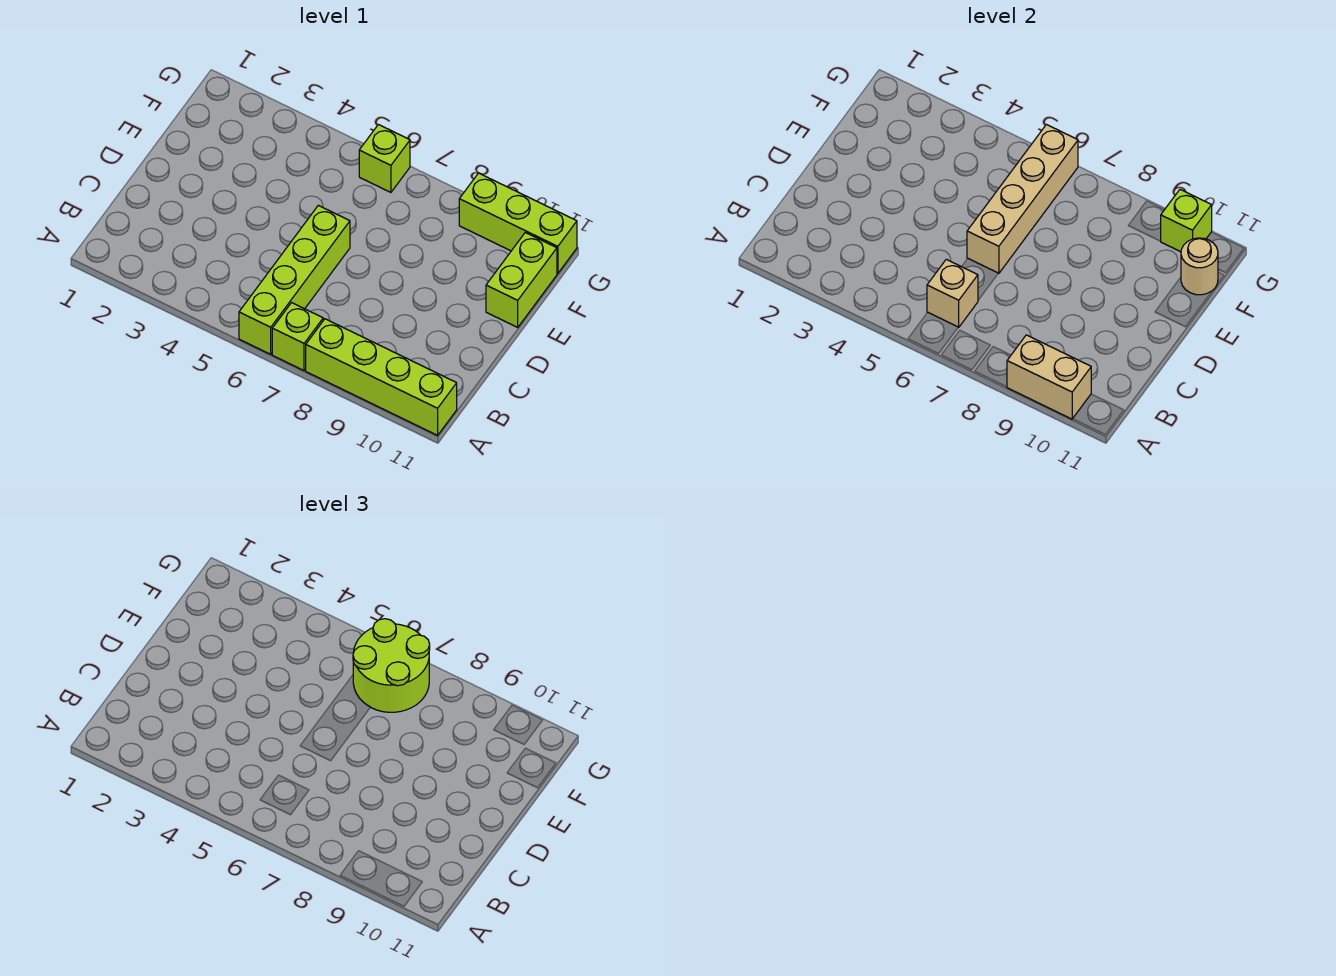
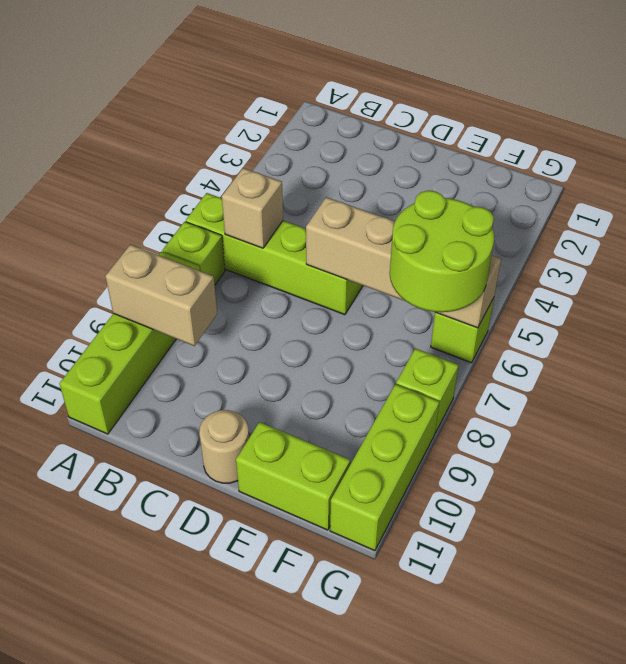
tan brick A9:A10 level 2 -> tan brick A9:B9 level 2
tan round brick F11 level 2 -> tan round brick D11 level 1
lime brick G10 level 2 -> lime brick G8 level 1

